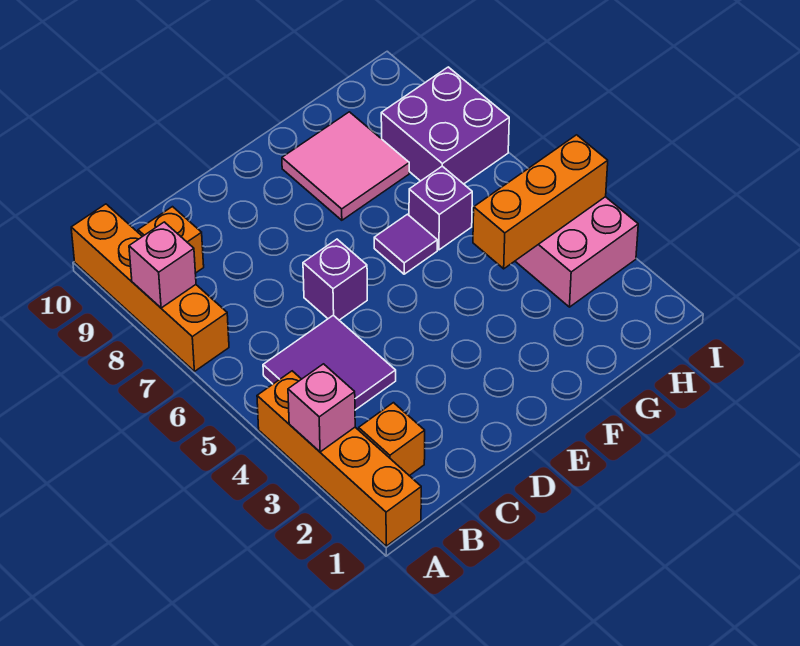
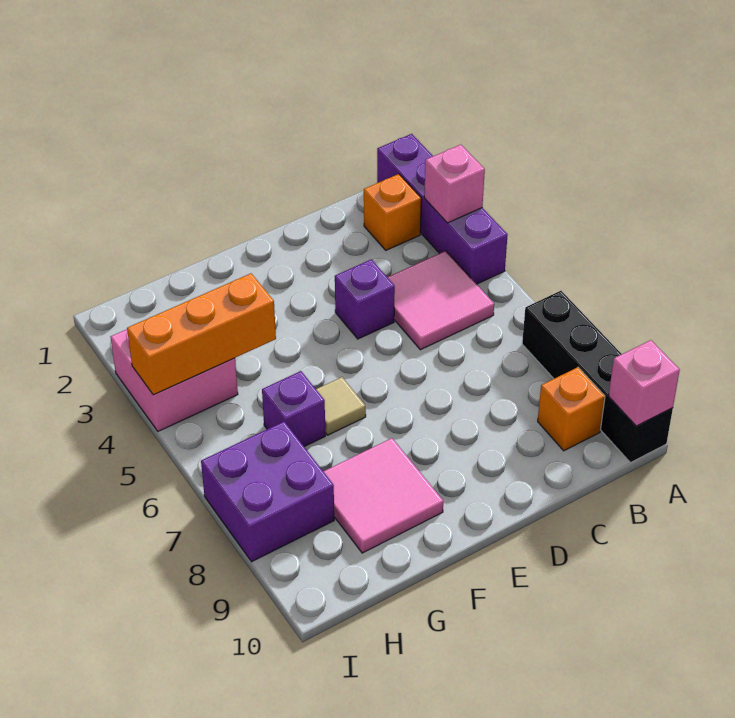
orange brick A1:A4 level 1 -> purple brick A1:A4 level 1
orange brick A7:A10 level 1 -> black brick A7:A10 level 1
pink brick A8 level 2 -> pink brick A10 level 2
purple tile B4:C5 level 1 -> pink tile B4:C5 level 1
purple brick D6 level 1 -> purple brick D4 level 1
purple tile F6 level 1 -> tan tile F6 level 1

